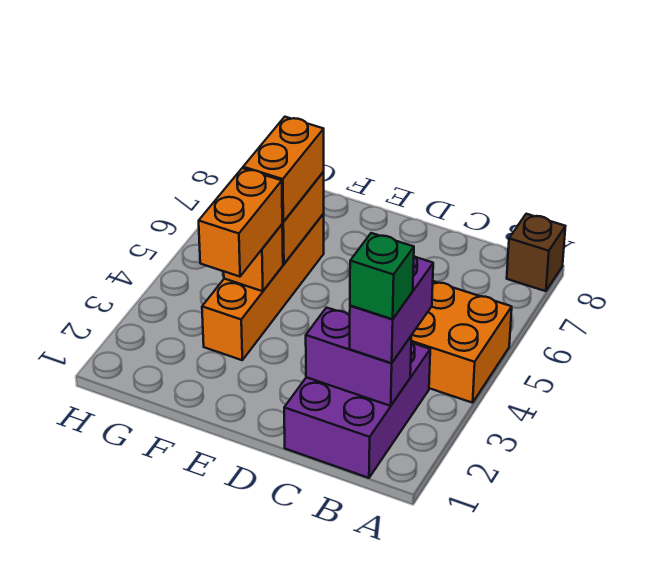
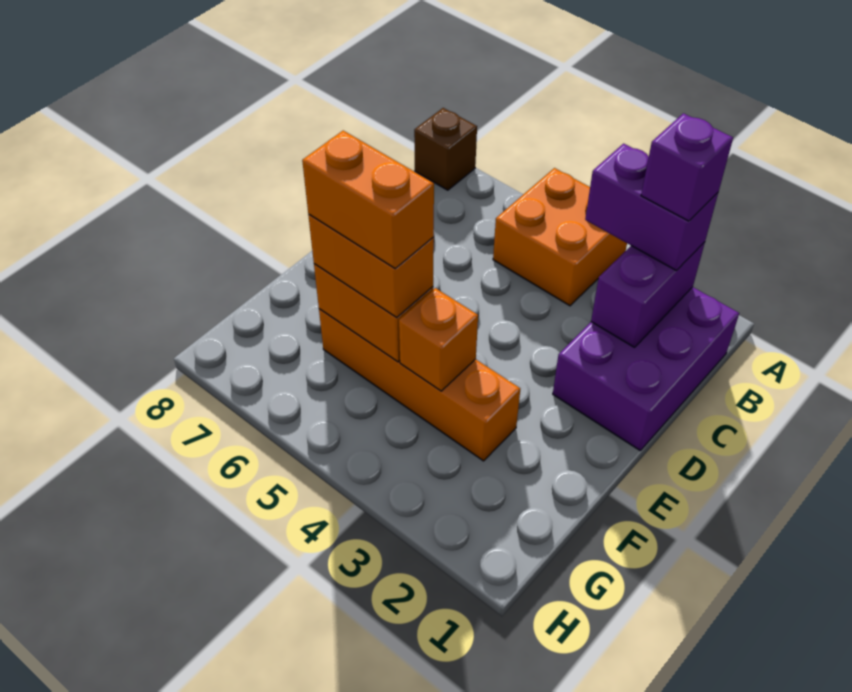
purple brick B1:C3 level 1 -> purple brick B1:D2 level 1
green brick B2 level 4 -> purple brick B2 level 4
orange brick F3:F4 level 3 -> orange brick F5:F6 level 4

